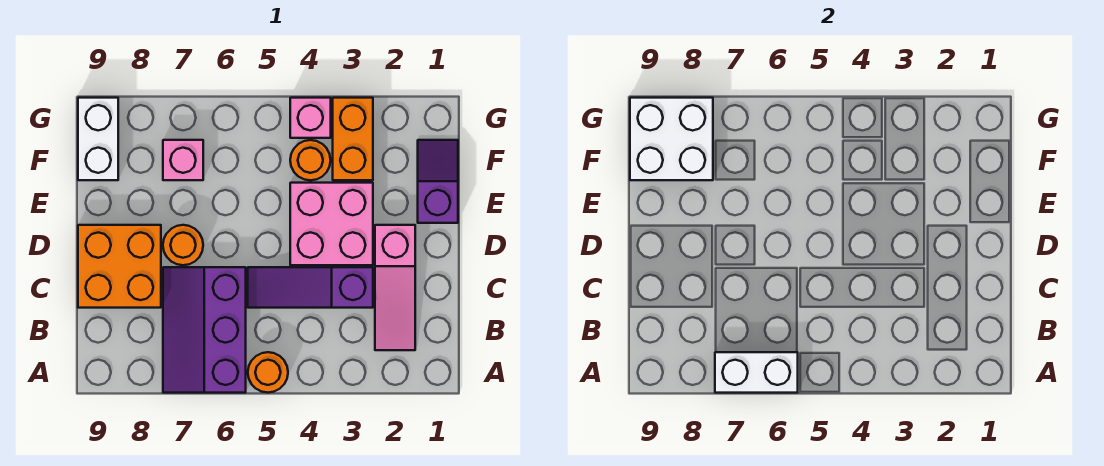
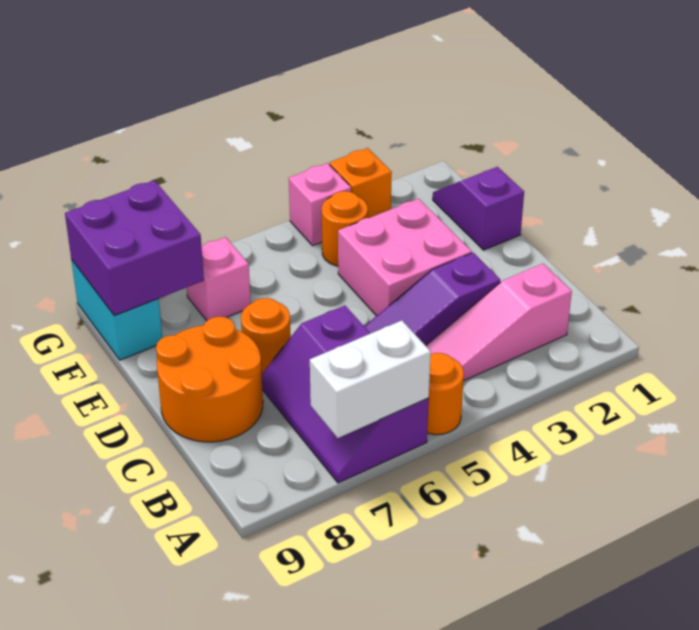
pink slope B2:D2 level 1 top D -> pink slope B2:B4 level 1 top 2
orange brick C8:D9 level 1 -> orange round brick C8:D9 level 1
orange brick F3:G3 level 1 -> orange brick G3 level 1
white brick F8:G9 level 2 -> purple brick F8:G9 level 2
white brick F9:G9 level 1 -> cyan brick F9:G9 level 1

